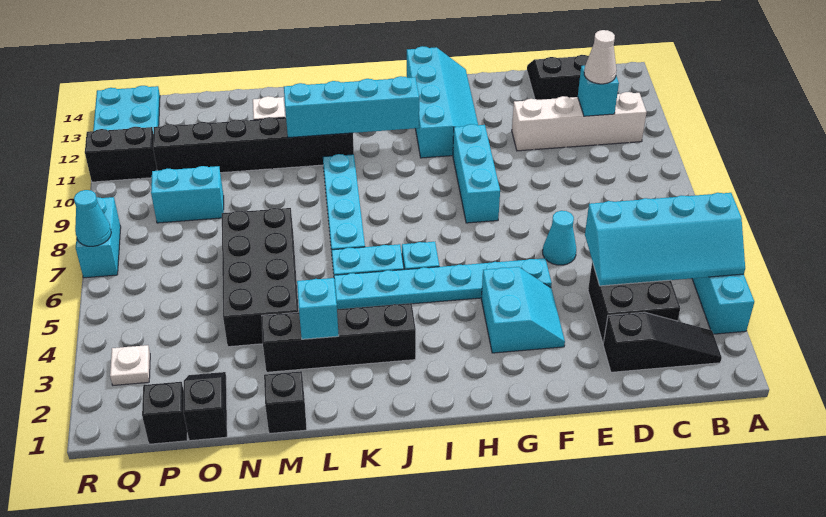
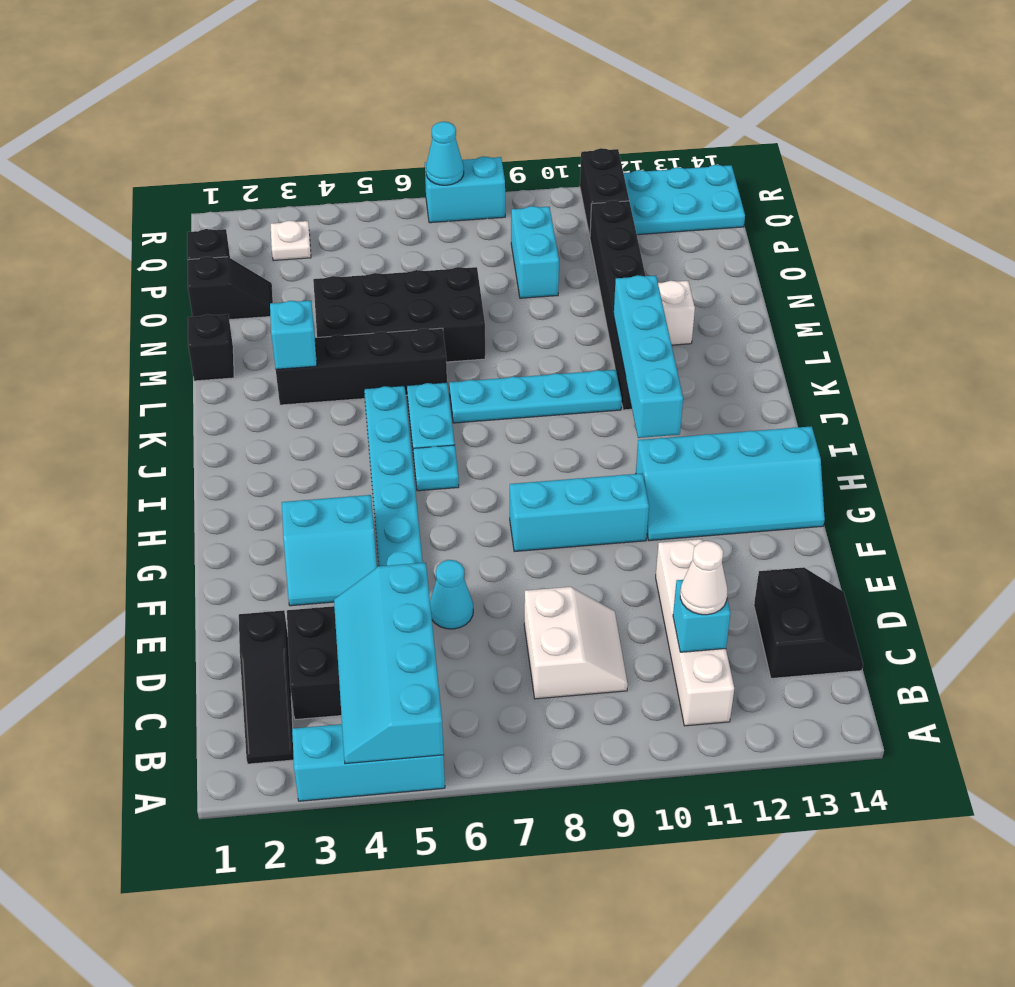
none -> white slope C8:D9 level 1 top 8
black brick J3:M3 level 1 -> black brick L3:L6 level 1

